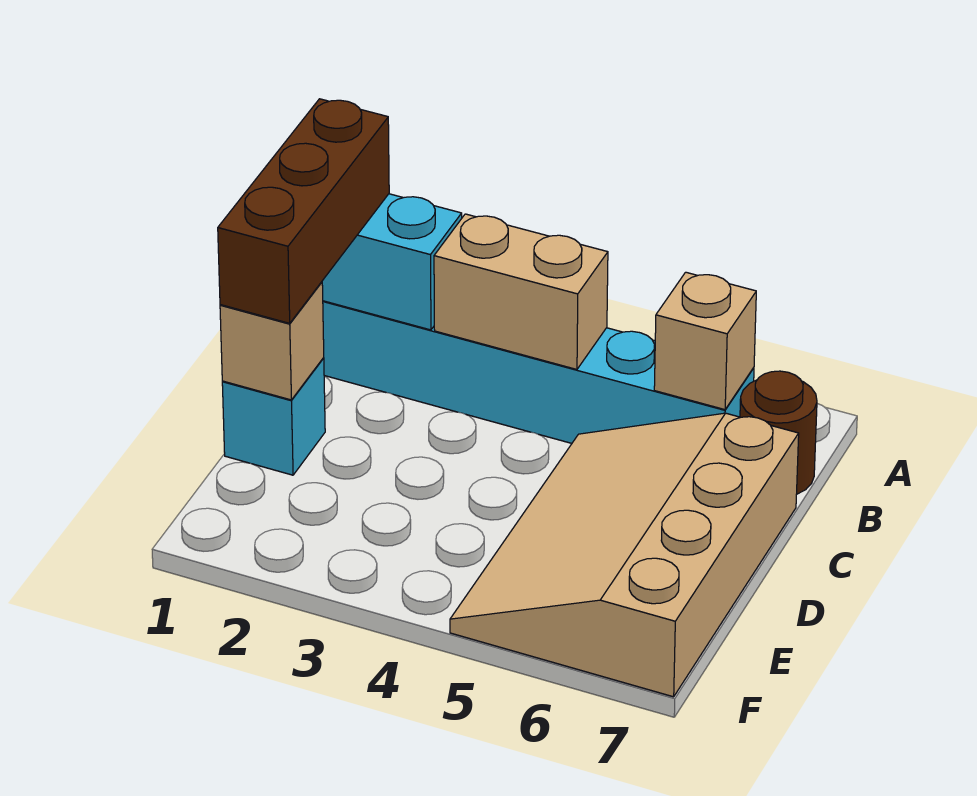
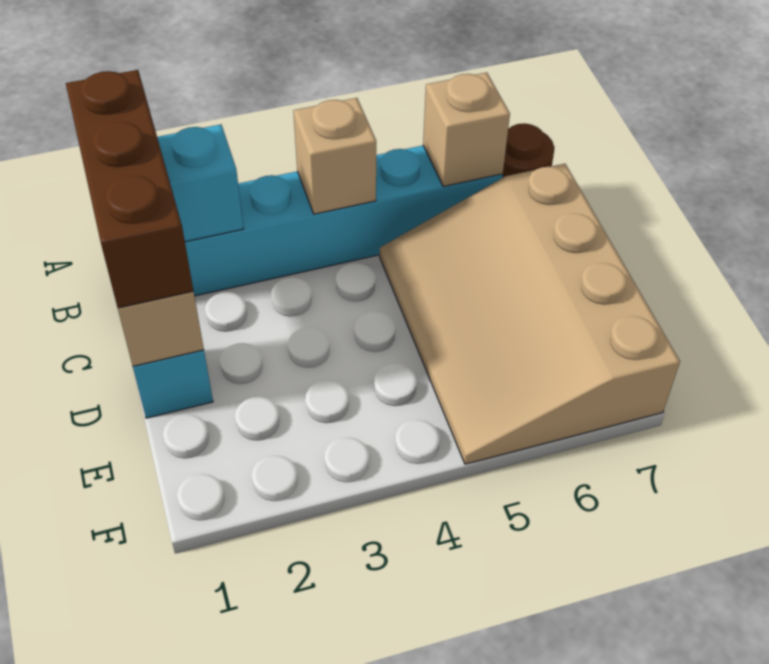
tan brick B3:B4 level 2 -> tan brick B4 level 2

